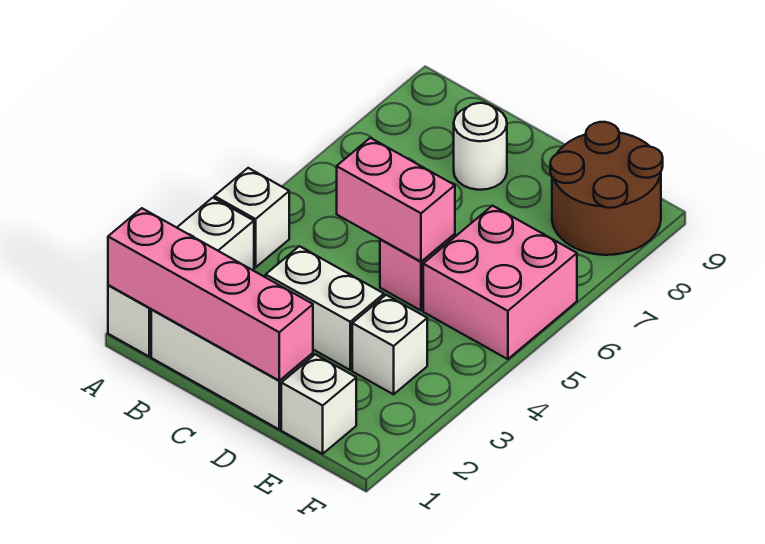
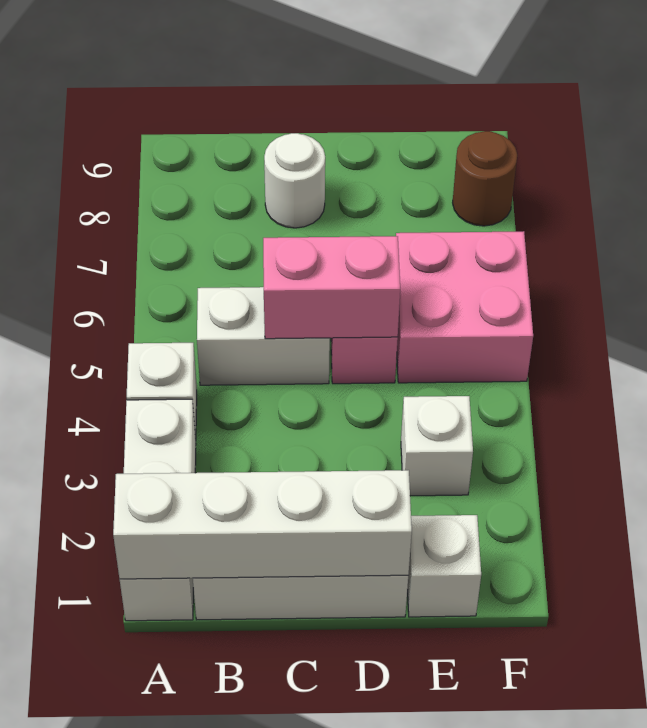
pink brick A1:D1 level 2 -> white brick A1:D1 level 2
white brick C3:D3 level 1 -> white brick B5:C5 level 1
brown round brick E8:F9 level 1 -> brown round brick F8 level 1

